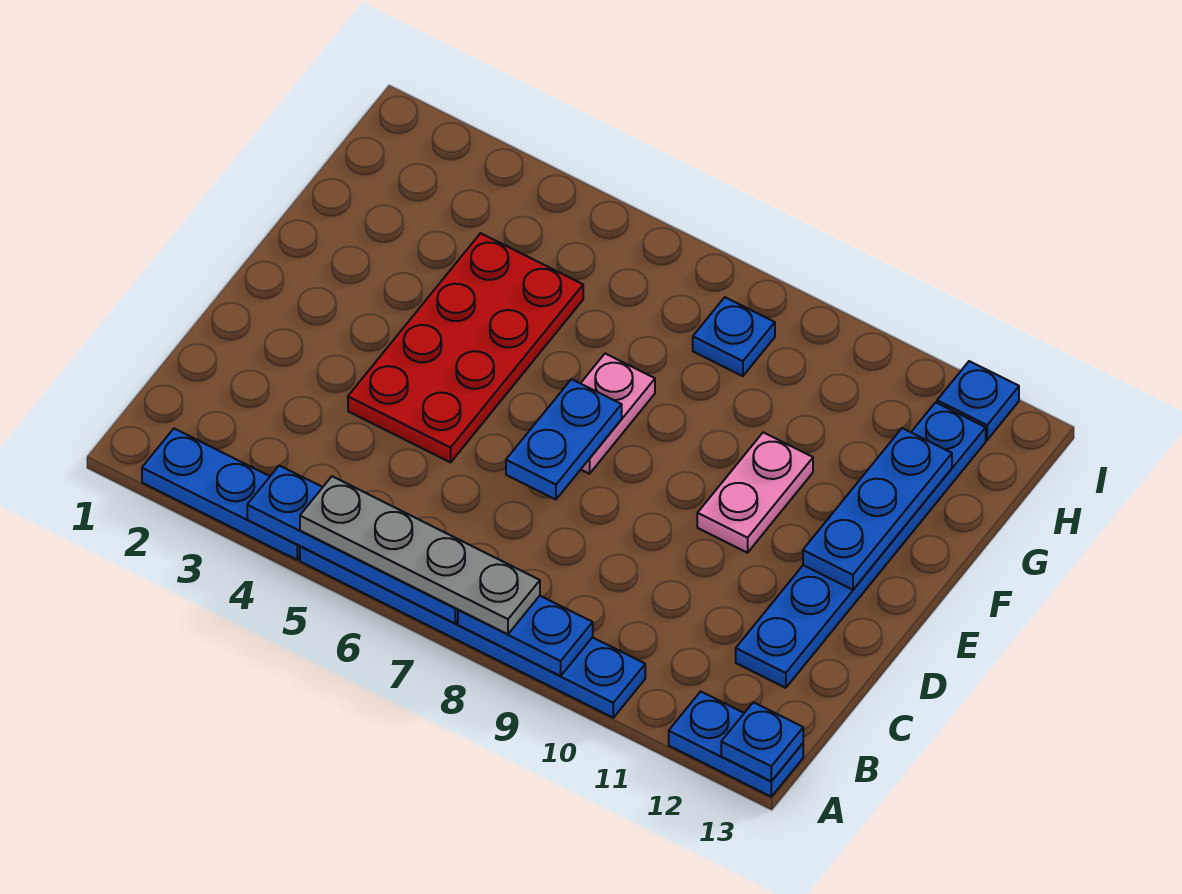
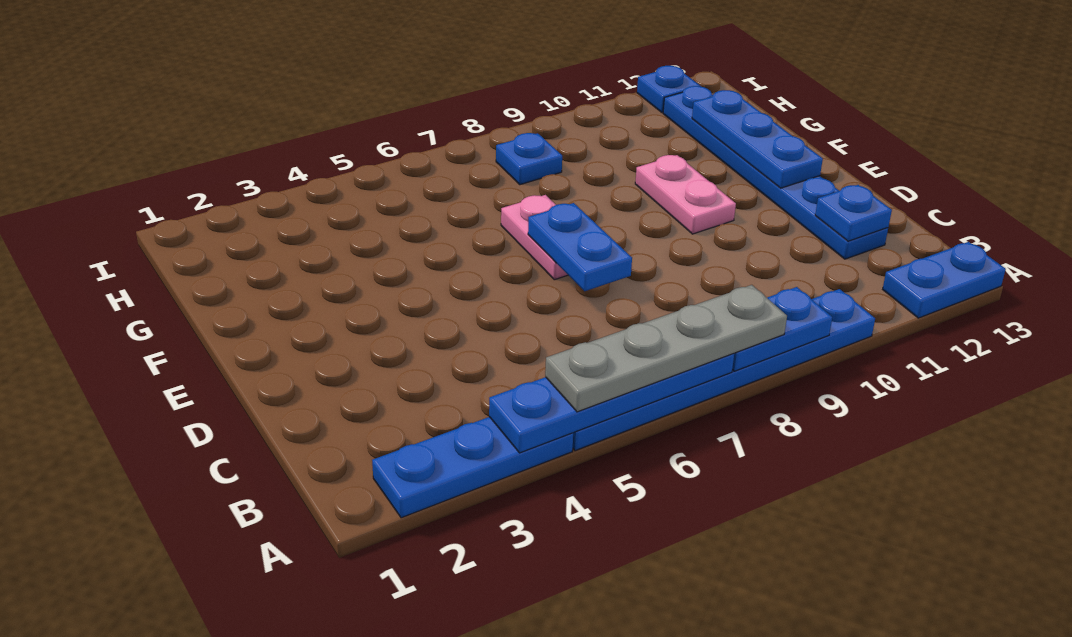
blue plate A13 level 2 -> blue plate C12 level 2
red plate D4:G5 level 1 -> none

